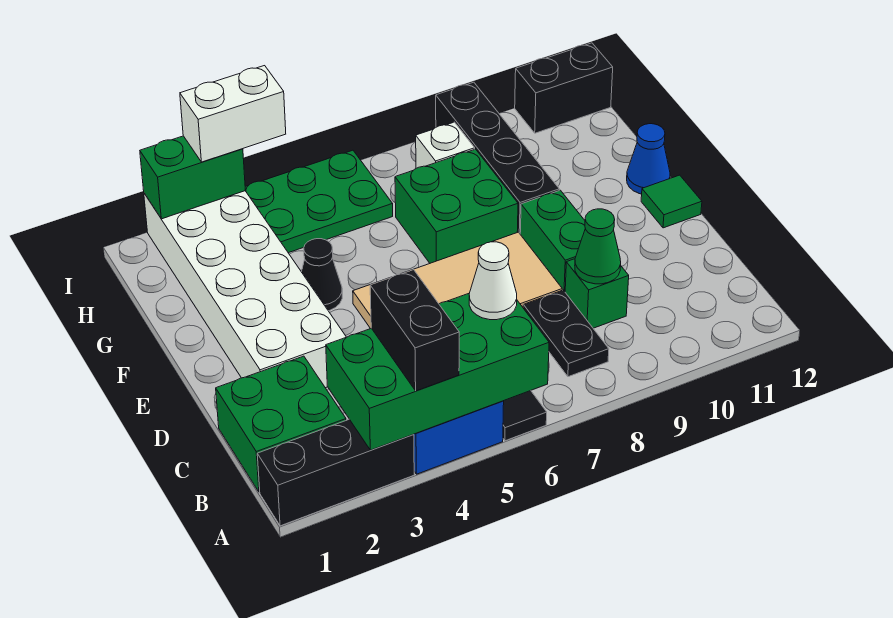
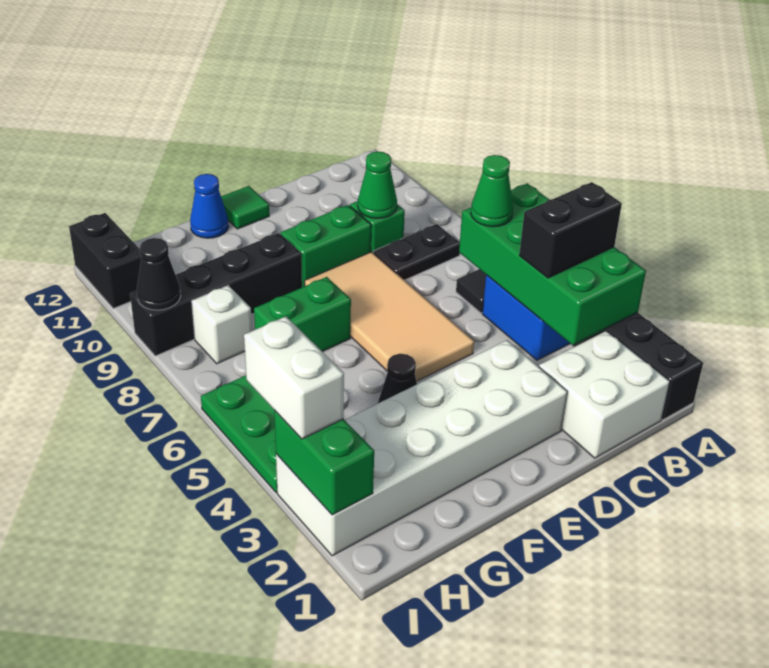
green brick B1:C2 level 1 -> white brick B1:C2 level 1
white cone B6 level 3 -> green cone B6 level 3
green brick F7:G8 level 1 -> green brick F7:G7 level 1
none -> black cone I9 level 2

